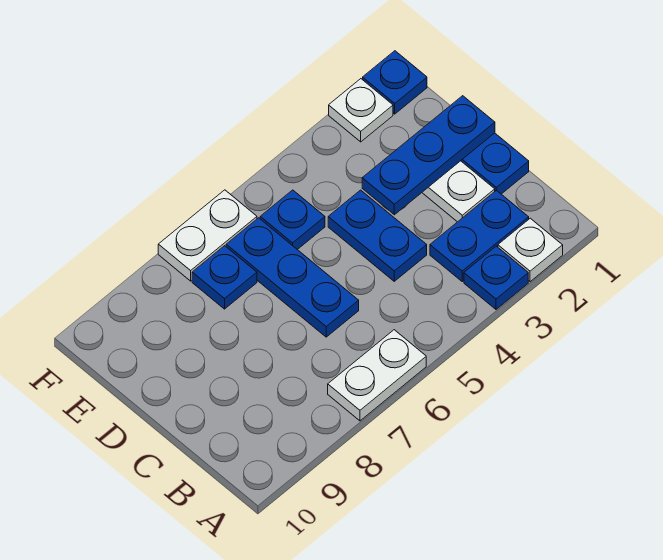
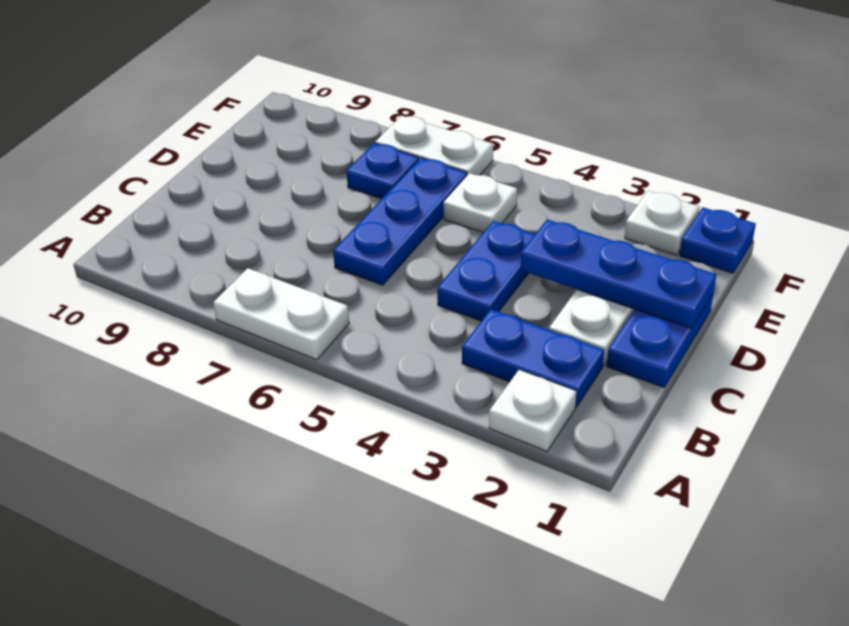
blue plate A3 level 1 -> none
blue plate E5 level 1 -> white plate E5 level 1

